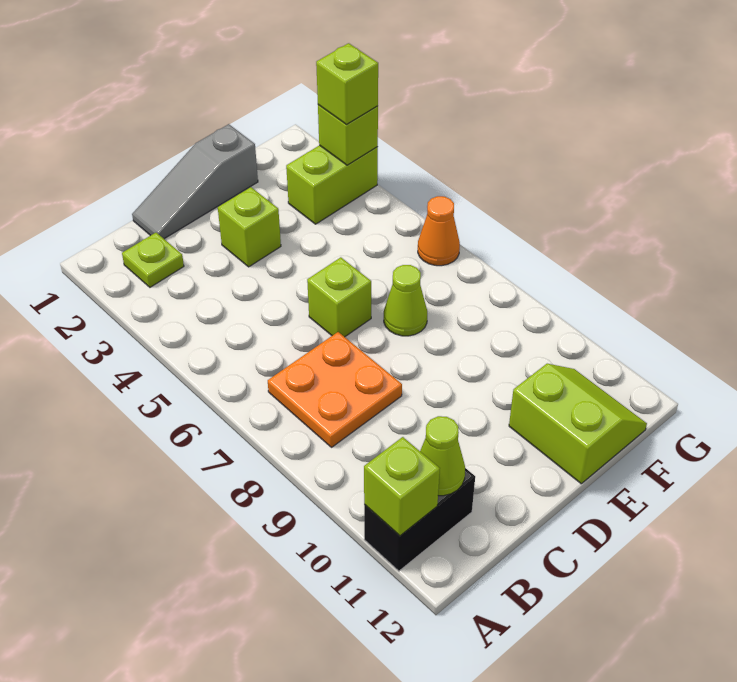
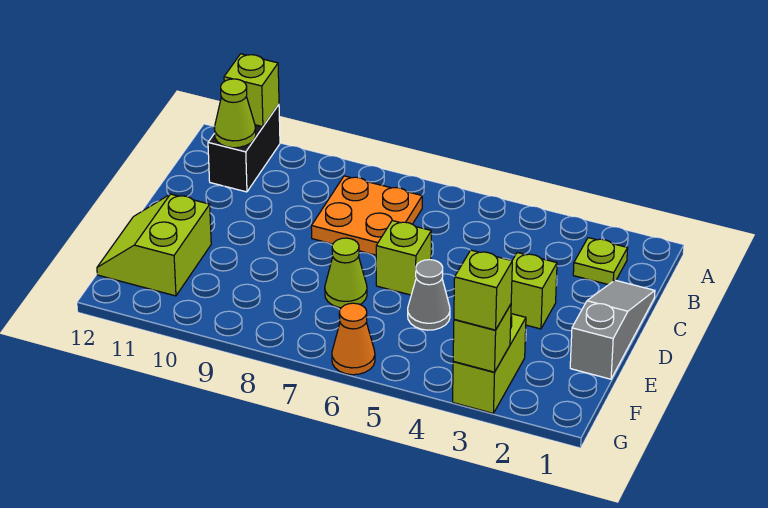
none -> grey cone E5 level 1
lime slope E11:F12 level 1 top E -> lime slope E11:F12 level 1 top 11

